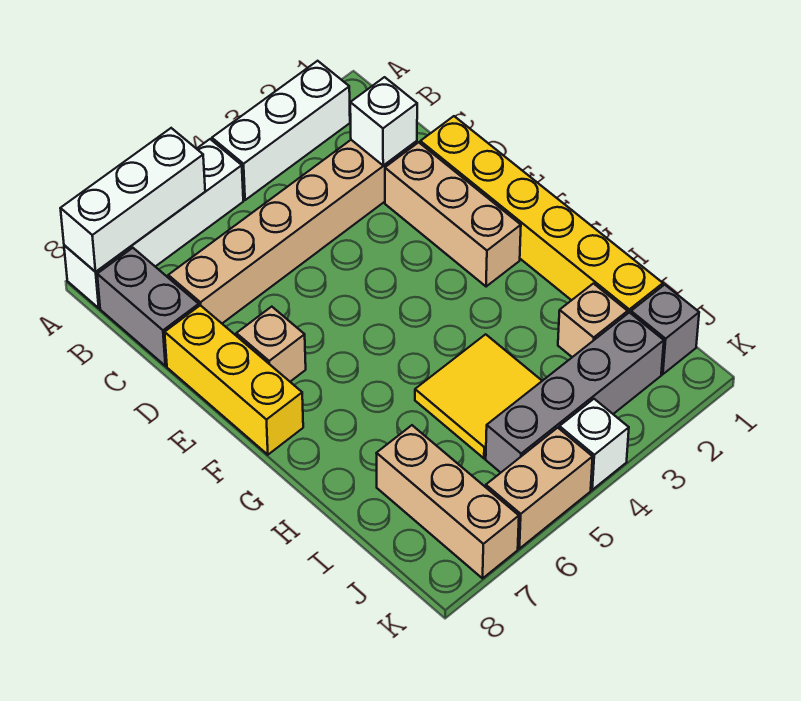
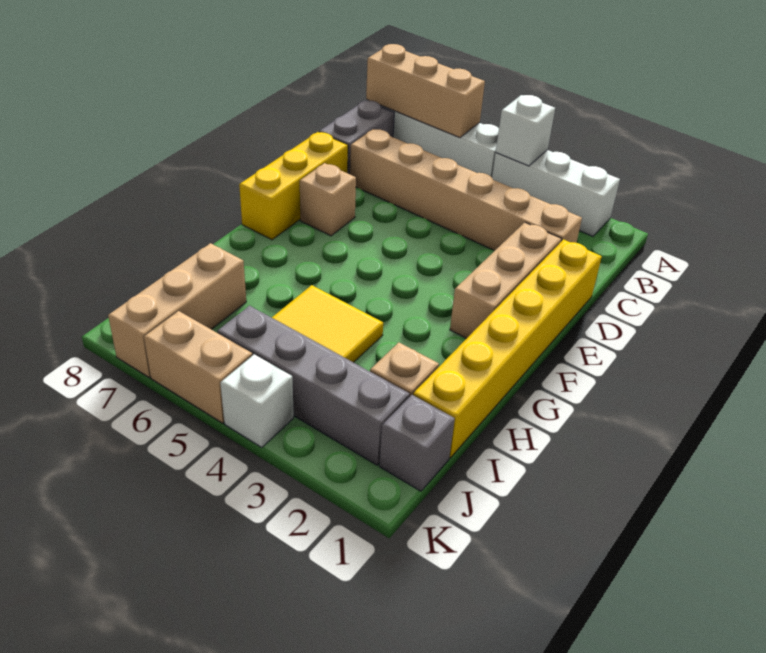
white brick A6:A8 level 2 -> tan brick A6:A8 level 2
white brick C2 level 2 -> white brick A4 level 2

